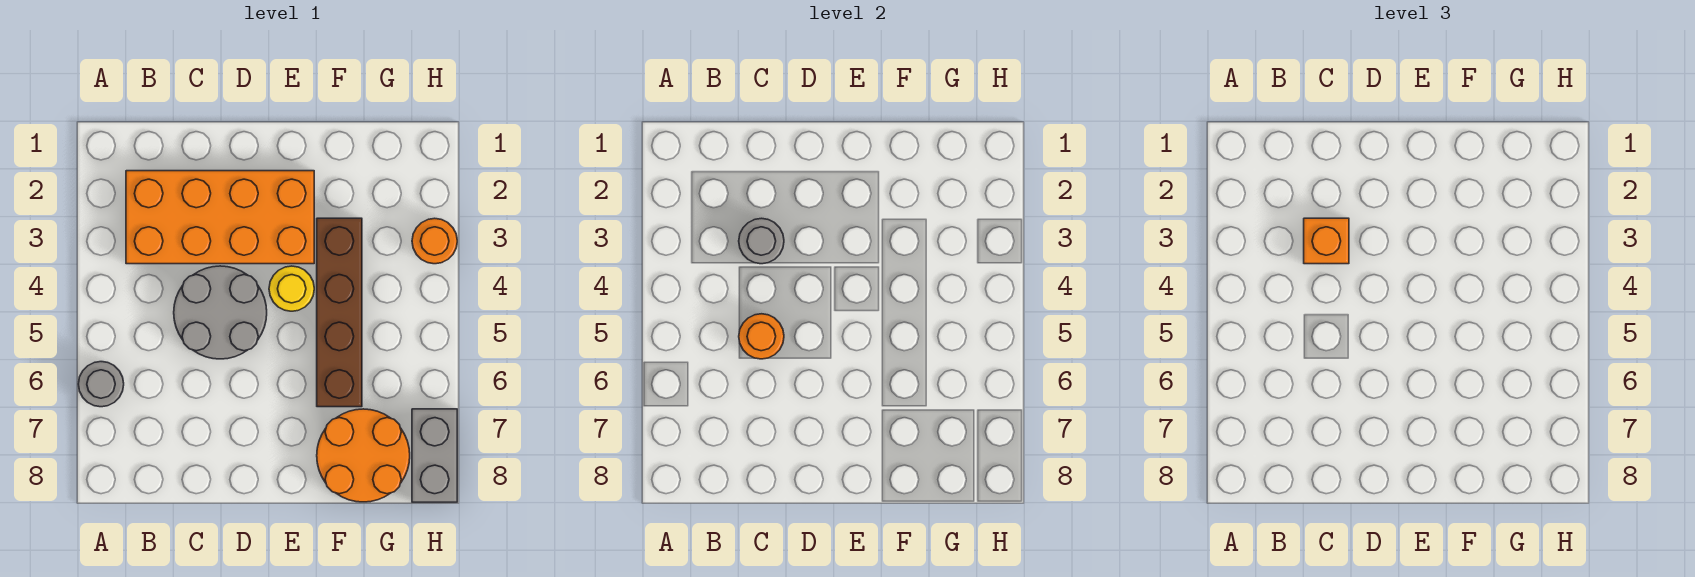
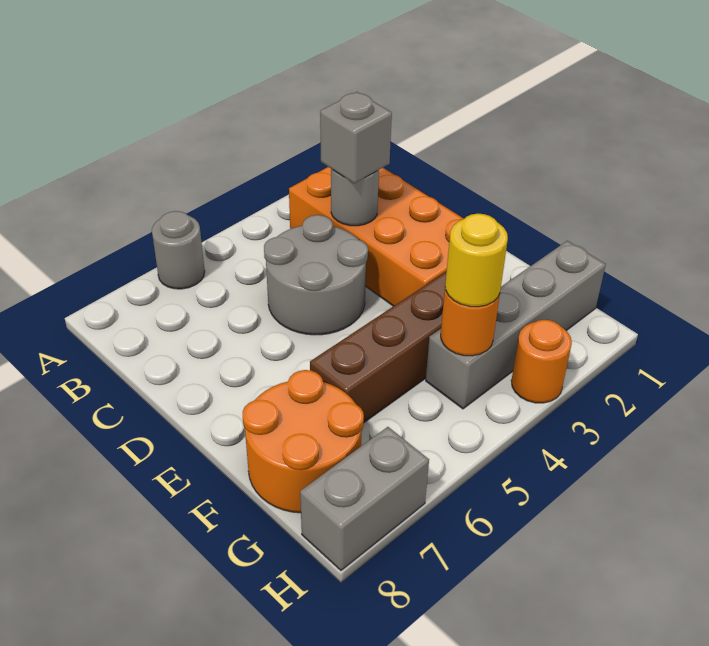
orange brick C3 level 3 -> grey brick C3 level 3
orange round brick C5 level 2 -> orange round brick G4 level 2
yellow round brick E4 level 1 -> yellow round brick G4 level 3
none -> grey brick G1:G4 level 1

